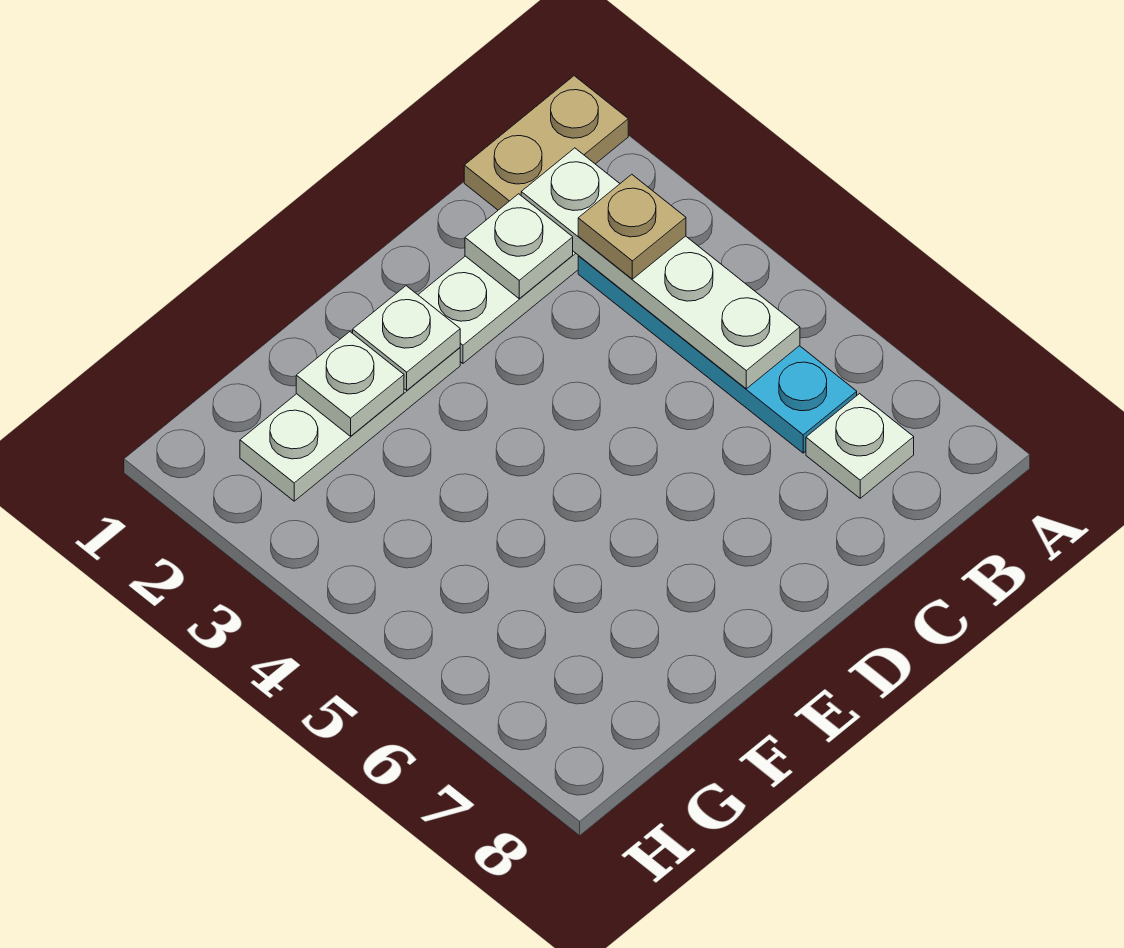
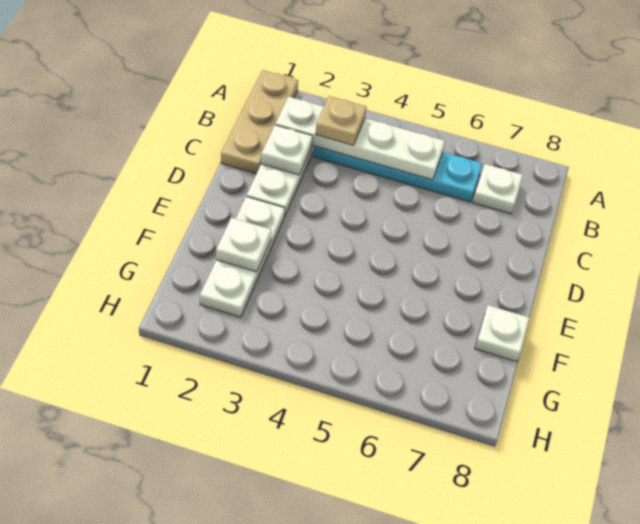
tan plate A1:B1 level 1 -> tan plate A1:C1 level 1
white plate E2 level 2 -> white plate F8 level 1

